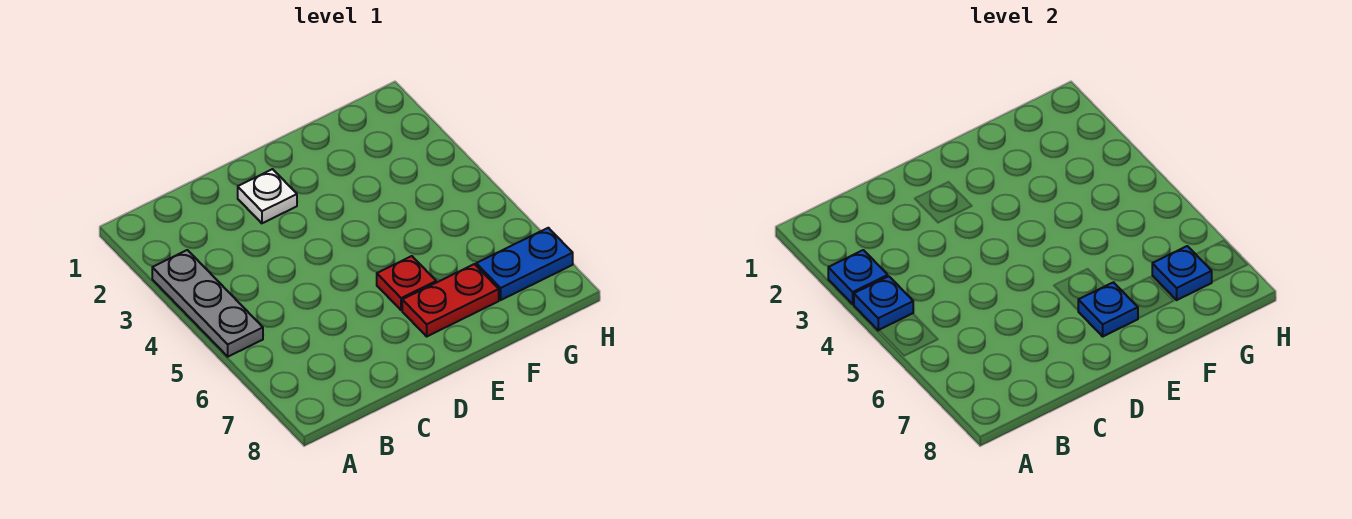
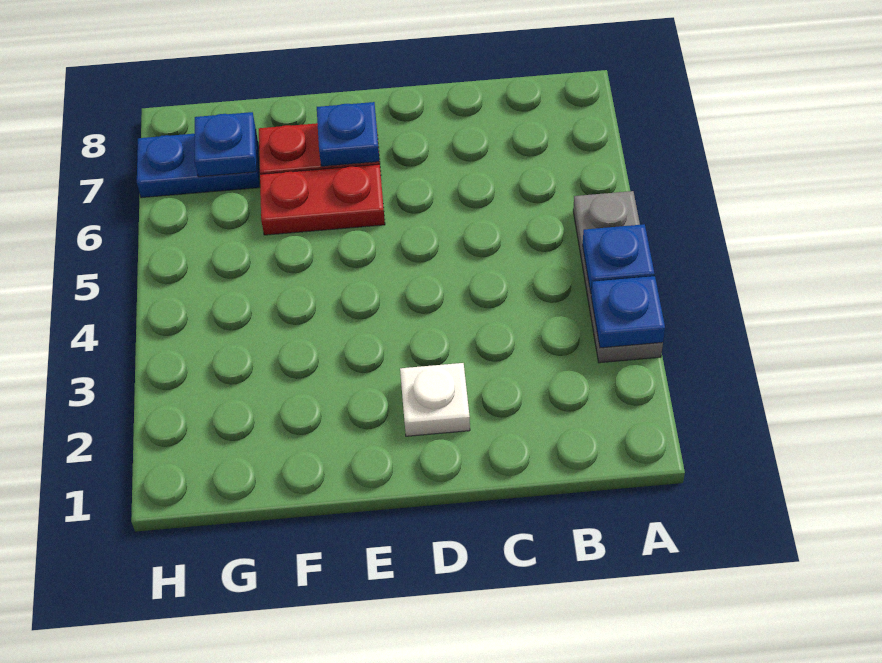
red plate E6 level 1 -> red plate E6:F6 level 1

